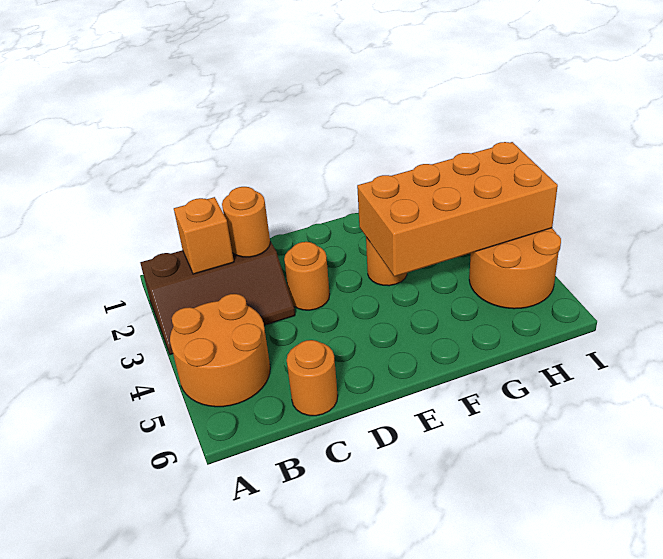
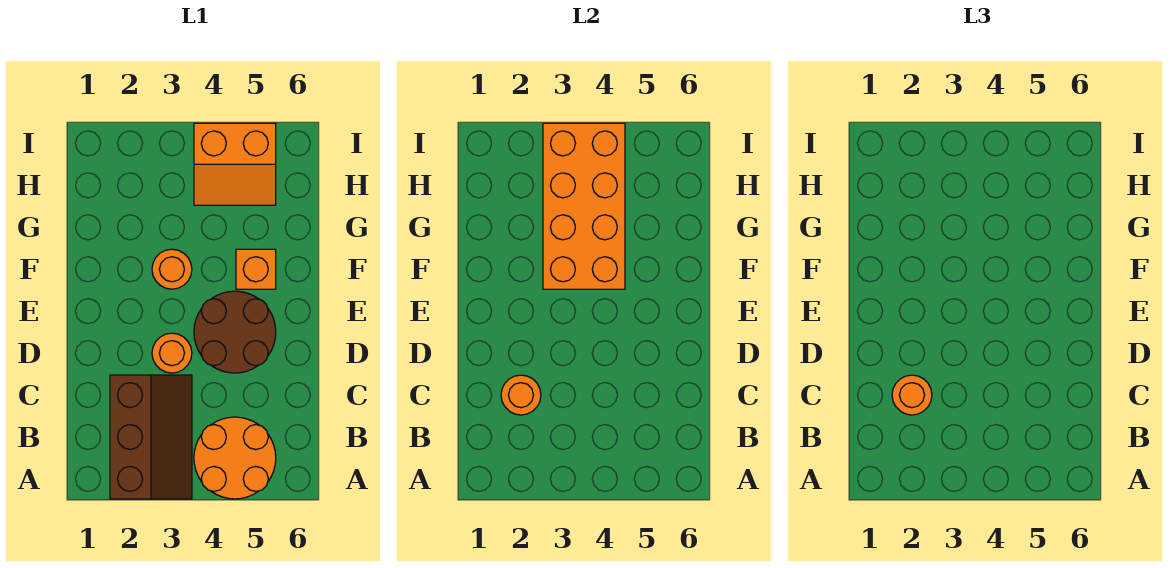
orange brick B2 level 2 -> orange brick F5 level 1
orange round brick C6 level 1 -> orange round brick C2 level 3
none -> brown round brick D4:E5 level 1
orange round brick H4:I5 level 1 -> orange slope H4:I5 level 1 top I

